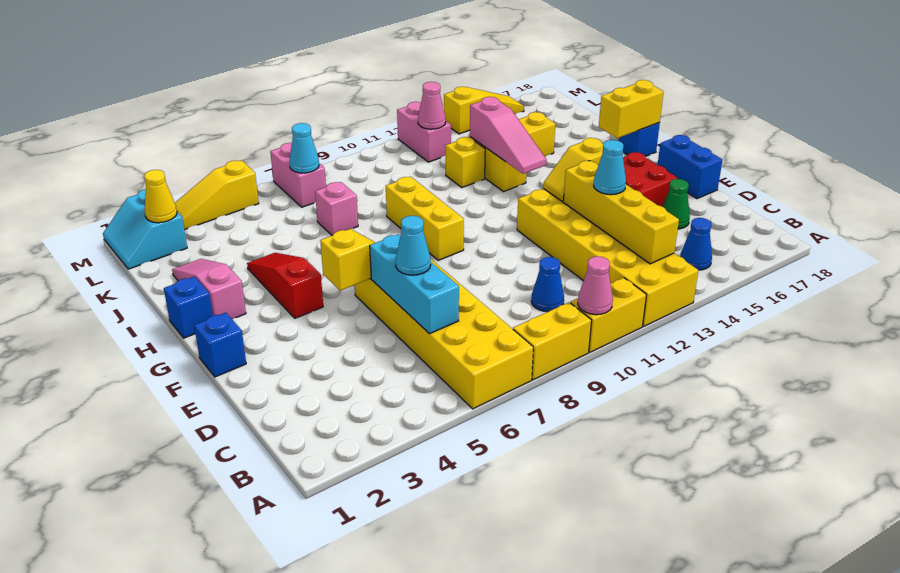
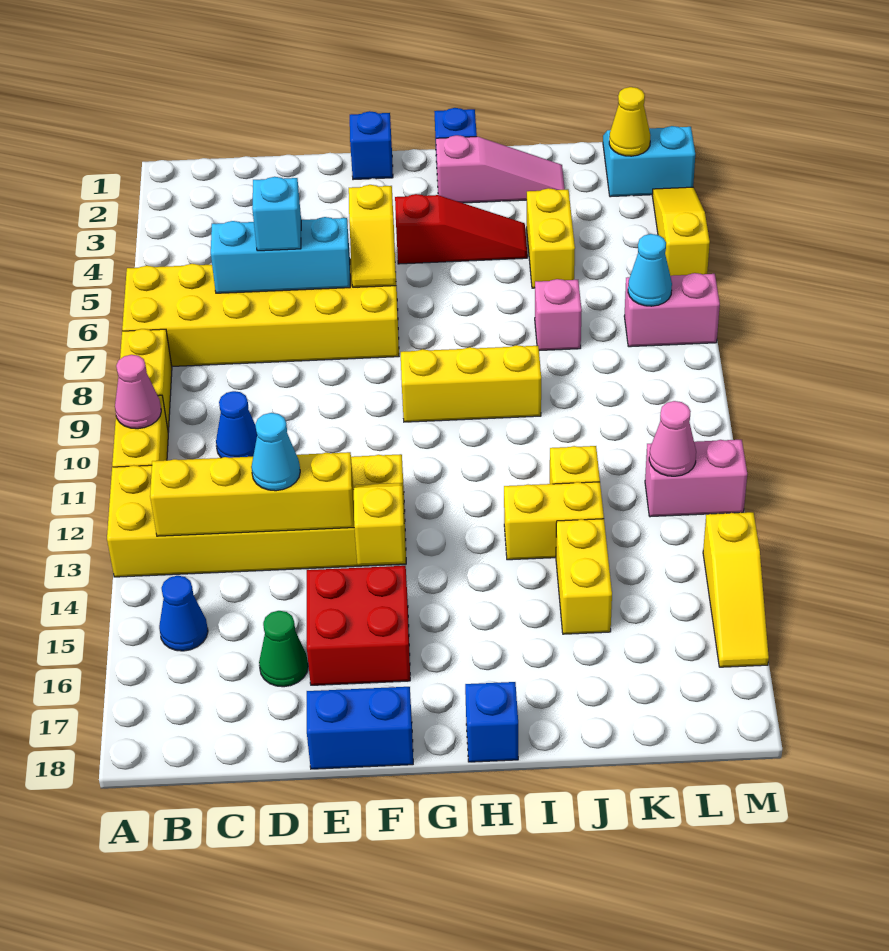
cyan cone D6 level 3 -> cyan brick D6 level 3
pink slope H13:J13 level 2 top J -> none
yellow brick H17:H18 level 2 -> yellow brick J4:J5 level 1

